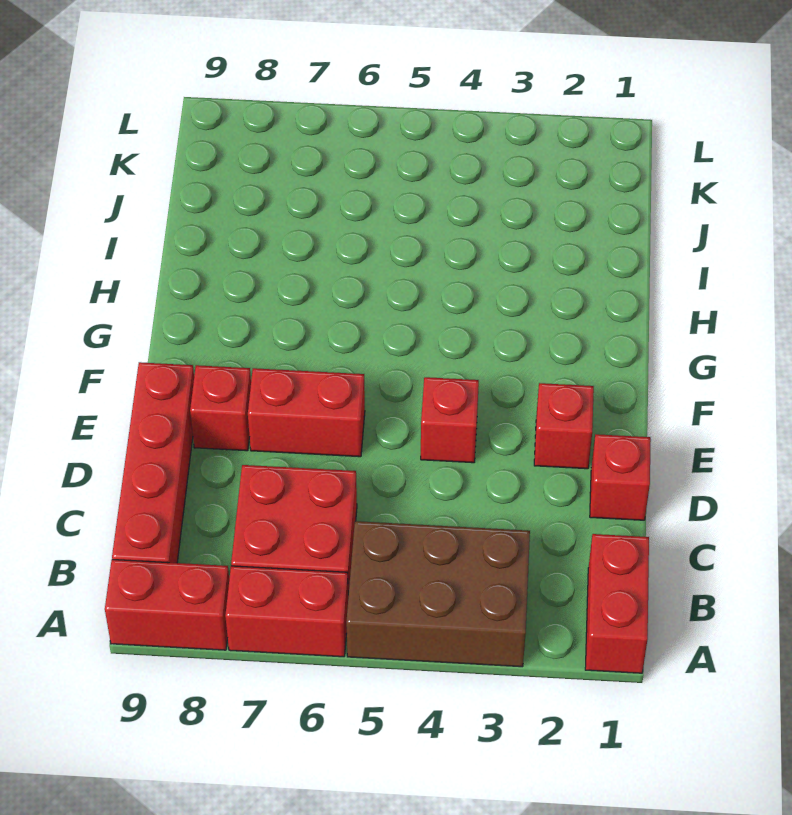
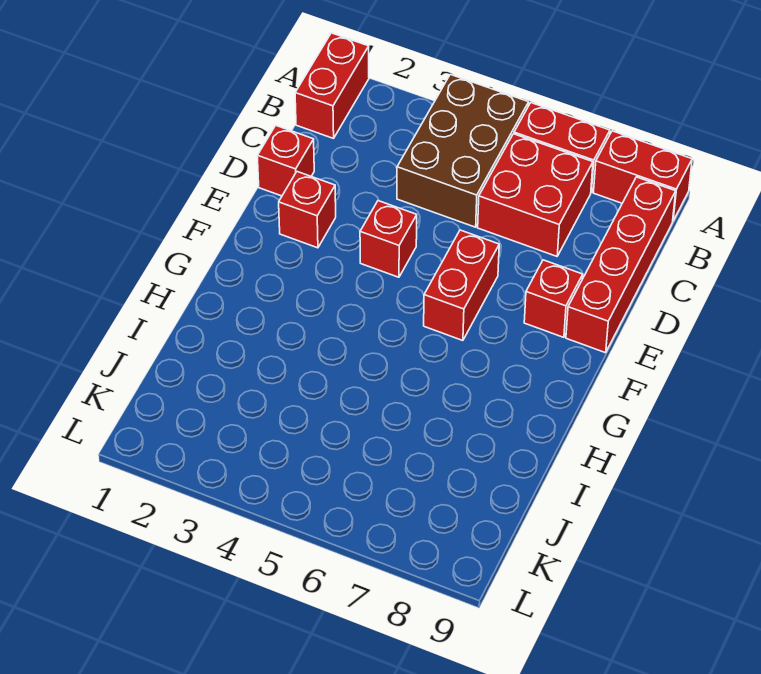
brown brick A3:B5 level 1 -> brown brick A4:C5 level 1
red brick E6:E7 level 1 -> red brick E6:F6 level 1

